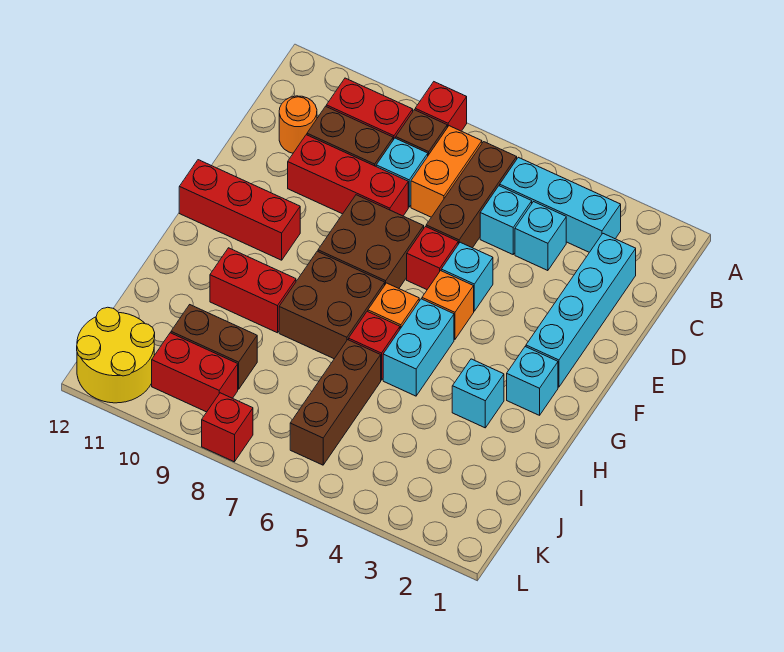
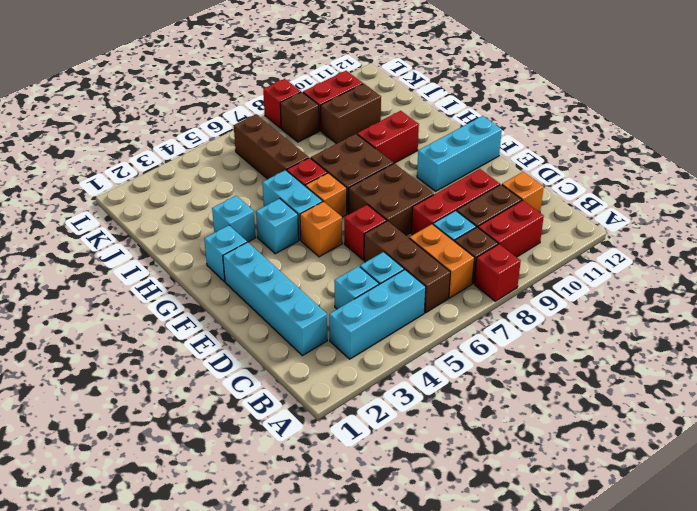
orange round brick C11 level 1 -> orange brick C11 level 1
cyan brick E5 level 1 -> cyan brick G4 level 1
red brick F10:F12 level 1 -> cyan brick F10:F12 level 1
none -> brown brick K8 level 1
yellow round brick K11:L12 level 1 -> none

